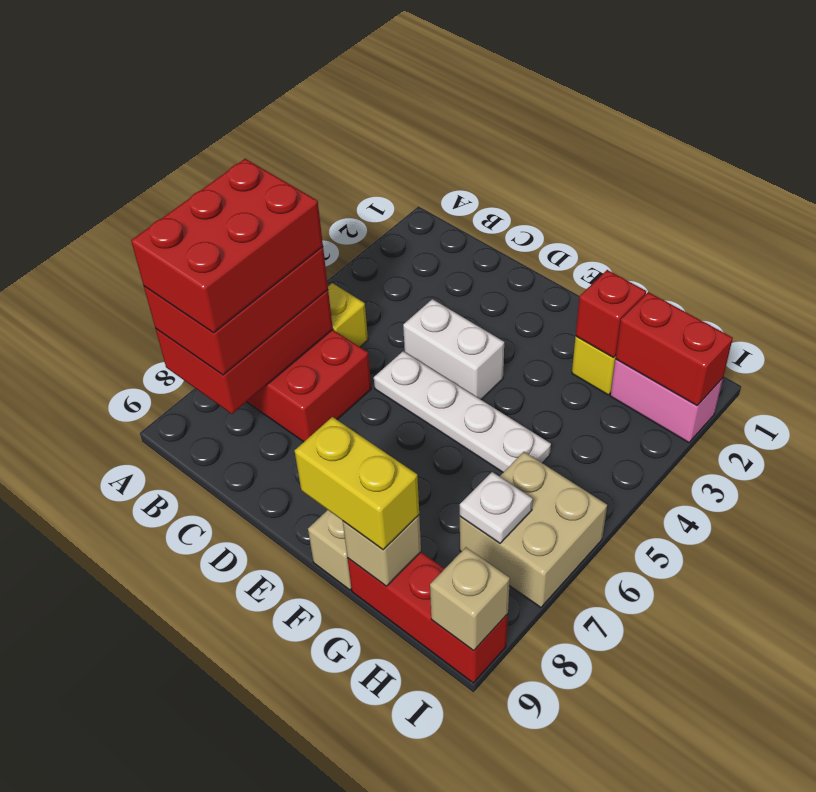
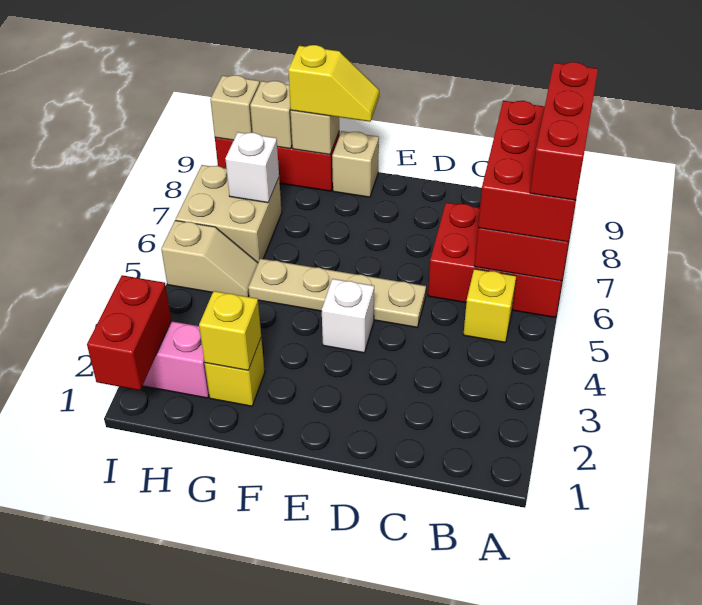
red brick A6:B8 level 4 -> red brick A6:A8 level 4
white brick D4:E4 level 1 -> white brick E4 level 1
white plate D5:G5 level 1 -> tan plate D5:G5 level 1
yellow brick F9:G9 level 3 -> yellow slope F9:G9 level 3 top G
red brick G2 level 2 -> yellow brick G2 level 2
red brick H2:I2 level 2 -> red brick I1:I2 level 2
none -> tan slope H5:I5 level 1 top I
white plate H7 level 2 -> white brick H7 level 2
none -> tan brick H9 level 2

